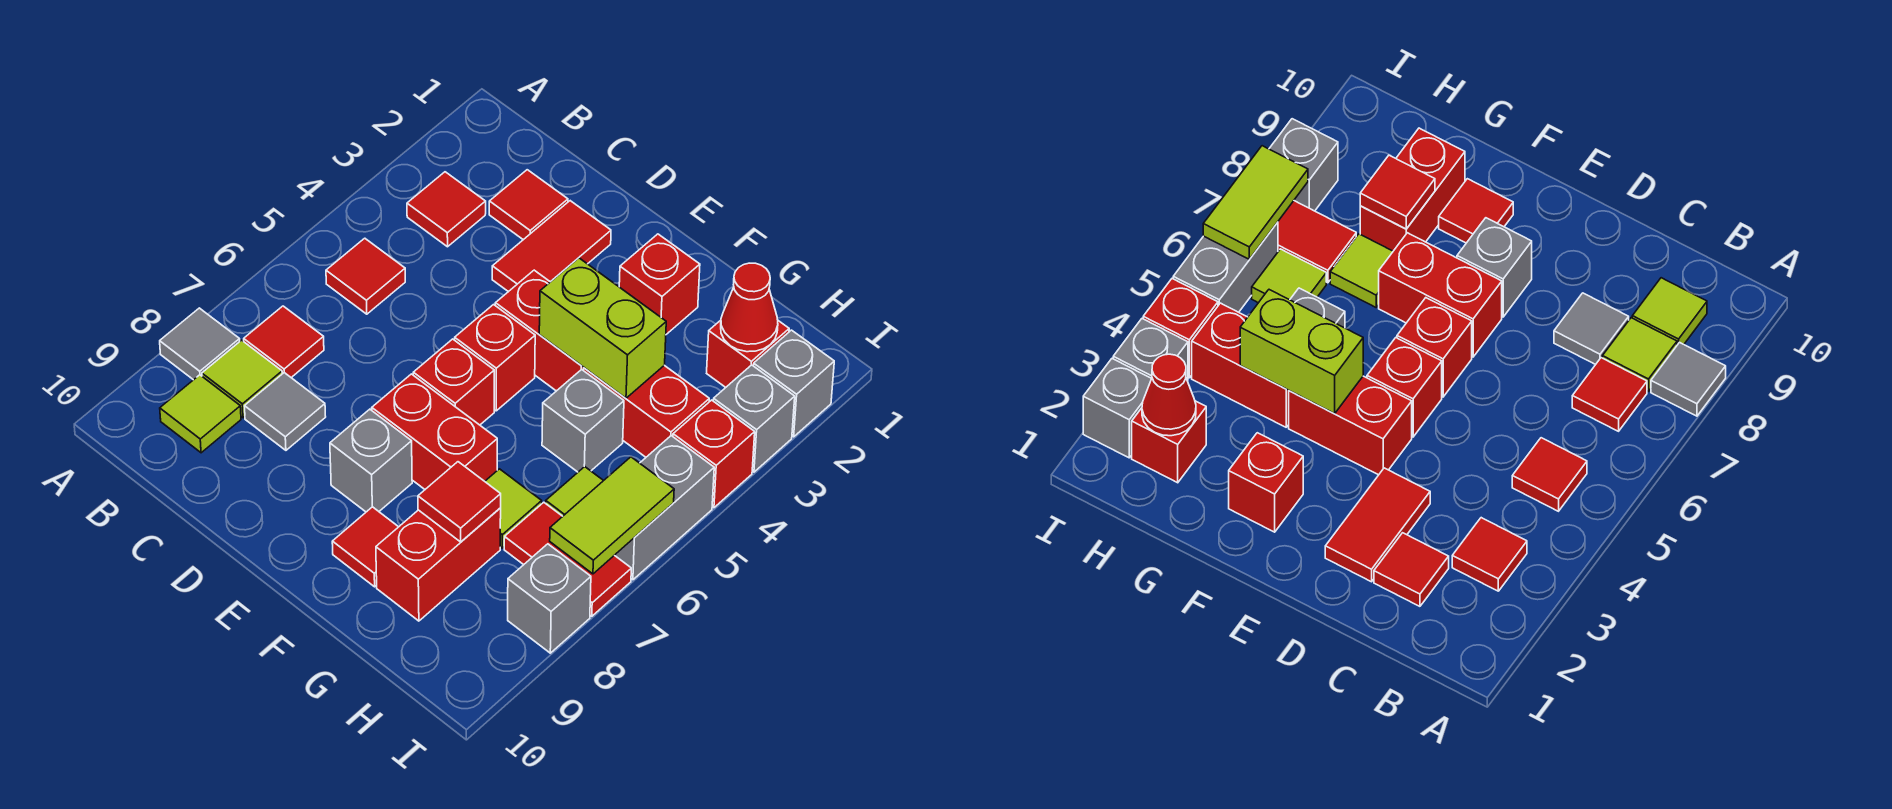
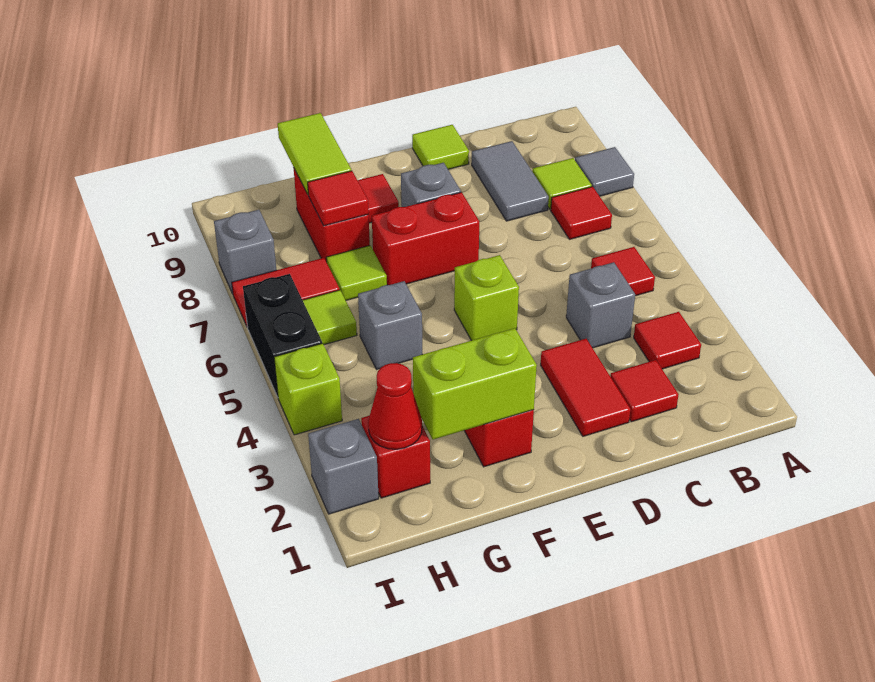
lime tile B9 level 1 -> lime tile D10 level 1
grey tile C8 level 1 -> grey tile C8:C9 level 1
red brick E4:F4 level 1 -> none
red brick E5 level 1 -> lime brick E5 level 1
red brick E6 level 1 -> none
lime brick F4:G4 level 2 -> lime brick F2:G2 level 2
red brick G4:H4 level 1 -> none
grey brick I3 level 1 -> grey brick C4 level 1
red brick I4 level 1 -> lime brick I4 level 1
grey brick I5:I6 level 1 -> black brick I5:I6 level 1
lime tile I6:I7 level 2 -> lime tile G9:G10 level 2

